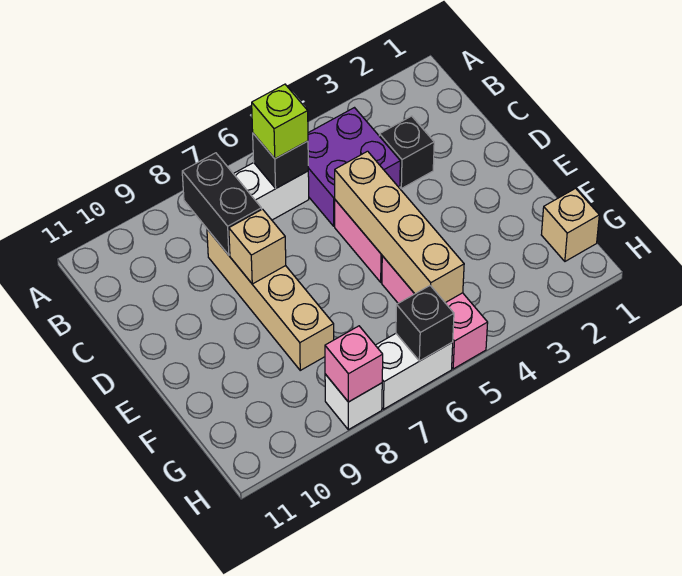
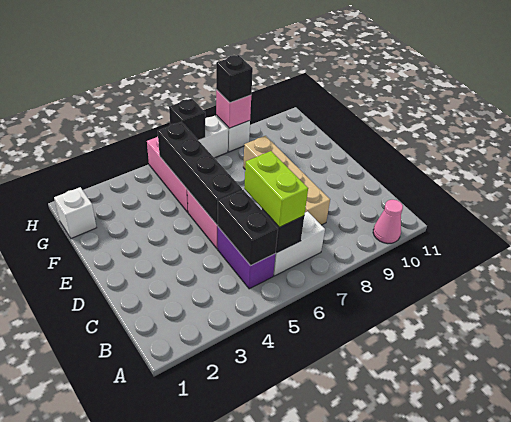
none -> pink cone A10 level 1
purple brick B4:C5 level 1 -> purple brick B5:C5 level 1
lime brick B6 level 3 -> lime brick B6:C6 level 3
black brick B8:C8 level 2 -> black brick B5:C5 level 2
black brick C3 level 1 -> black brick H8 level 3
tan brick D5:G5 level 2 -> black brick D5:G5 level 2
tan brick D8 level 2 -> none
tan brick G1 level 1 -> white brick G1 level 1

